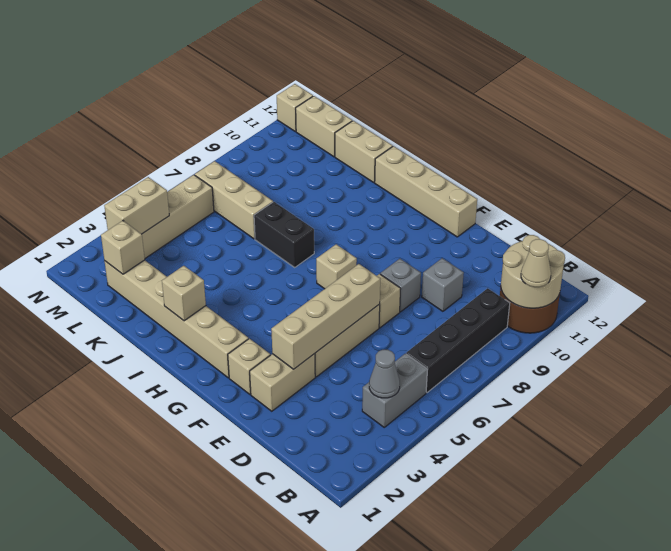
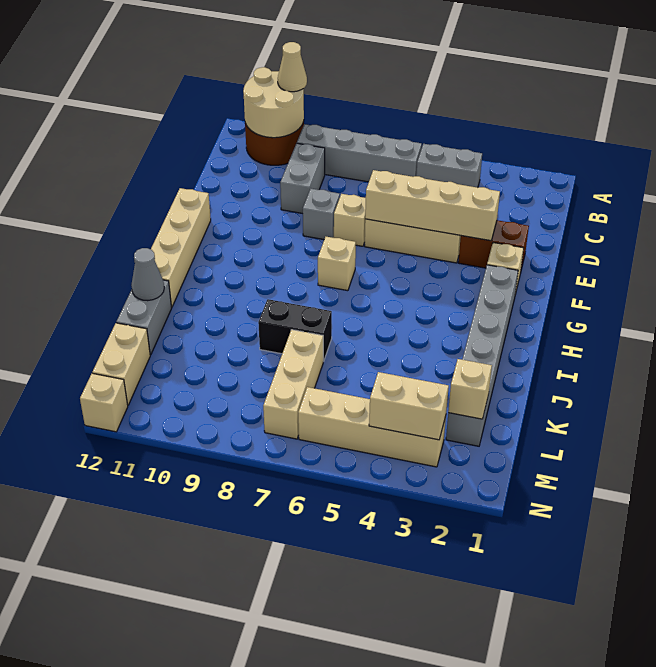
grey cone B4 level 2 -> grey cone J12 level 2
black brick B6:B9 level 1 -> grey brick B6:B9 level 1
grey brick D9 level 1 -> grey brick C9:D9 level 1
tan brick E2:E3 level 1 -> brown brick E2:E3 level 1
tan brick G2:L2 level 1 -> grey brick G2:L2 level 1
tan brick I2 level 2 -> none
black brick I7:J7 level 1 -> black brick J7:J8 level 1
tan brick J12:K12 level 1 -> grey brick J12:K12 level 1

